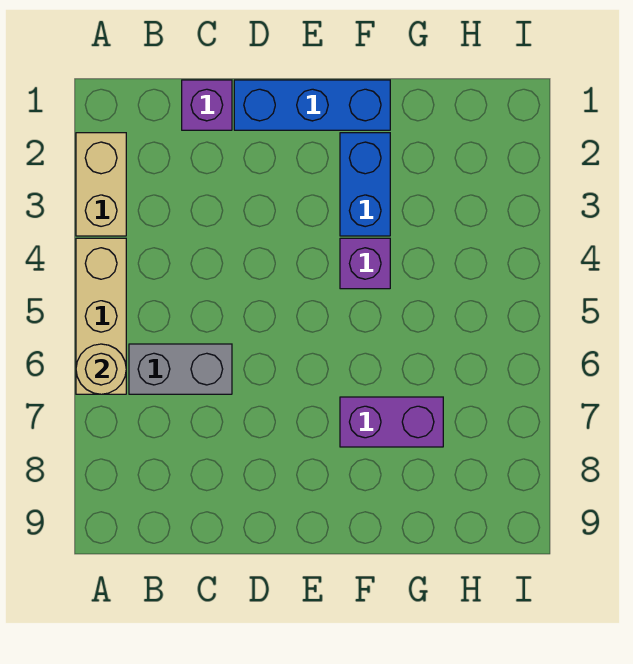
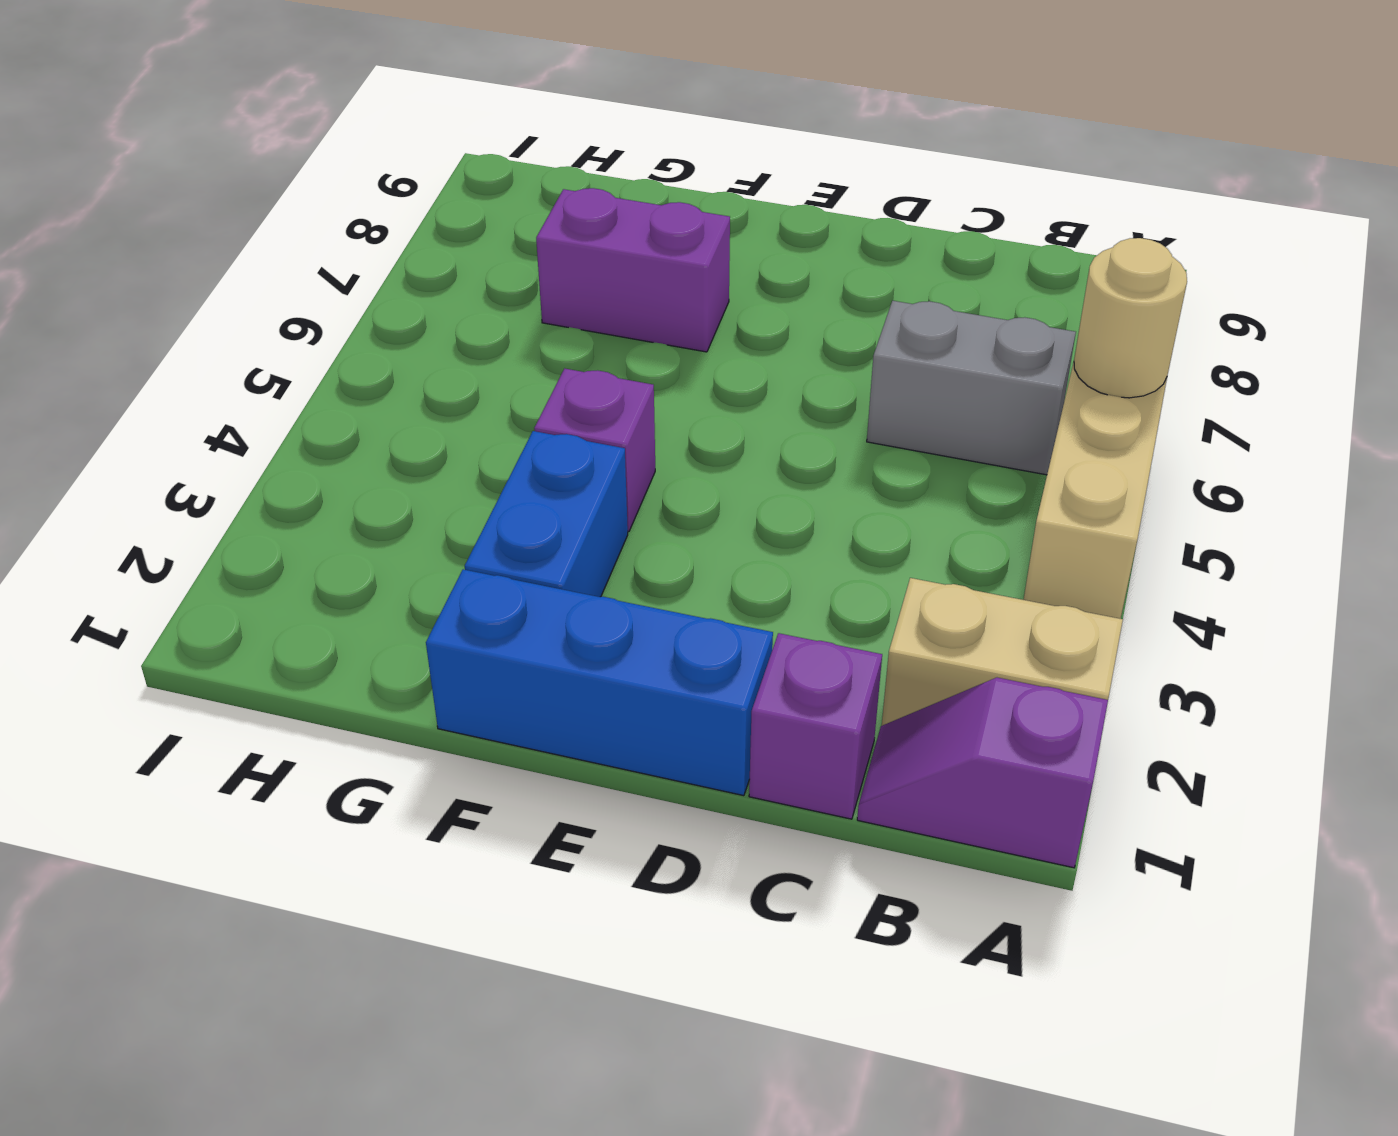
none -> purple slope A1:B1 level 1 top A
tan brick A2:A3 level 1 -> tan brick A2:B2 level 1

